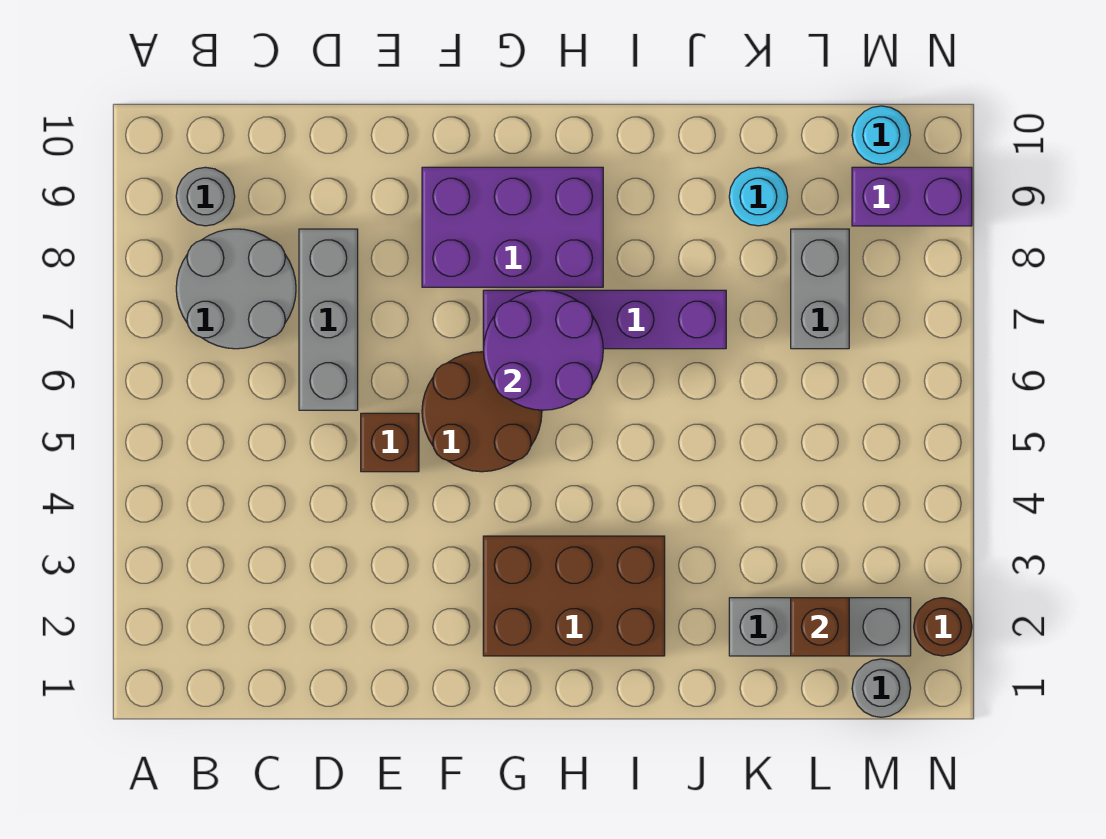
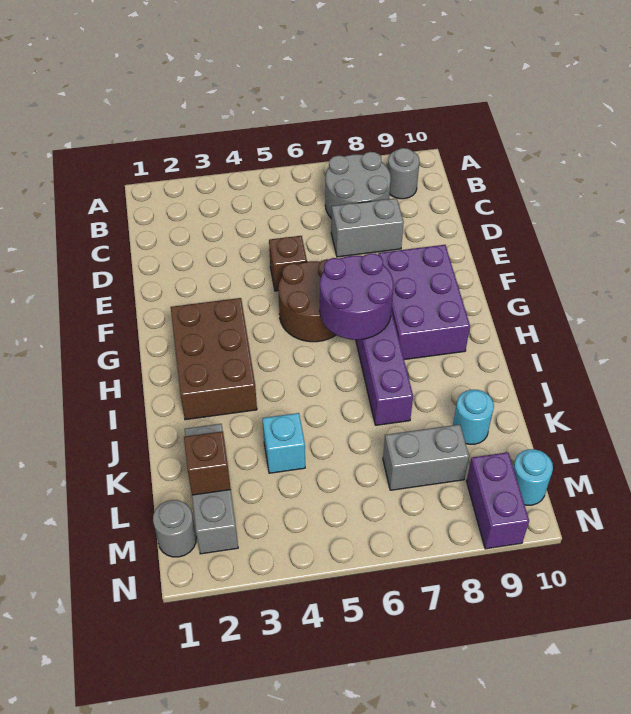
grey brick D6:D8 level 1 -> grey brick D7:D8 level 1
none -> cyan brick K4 level 1
brown round brick N2 level 1 -> none

